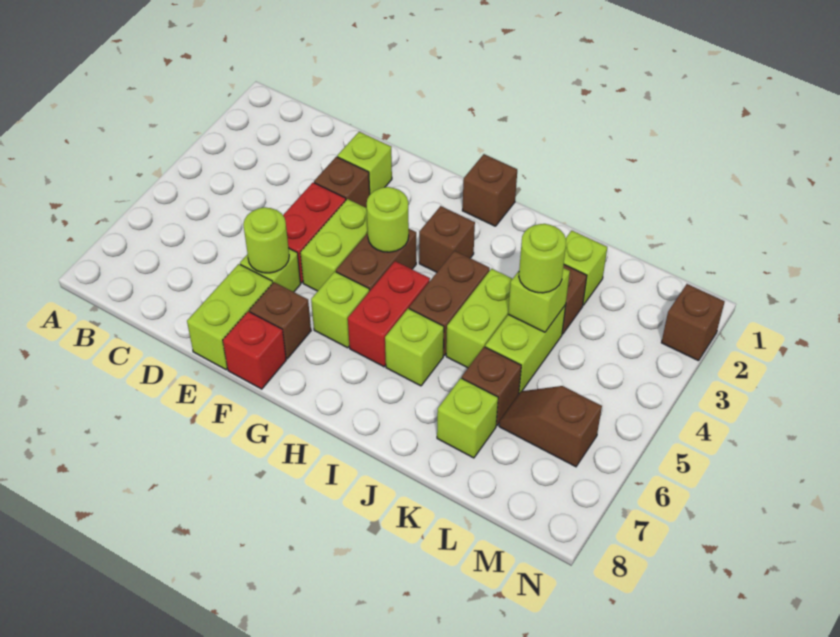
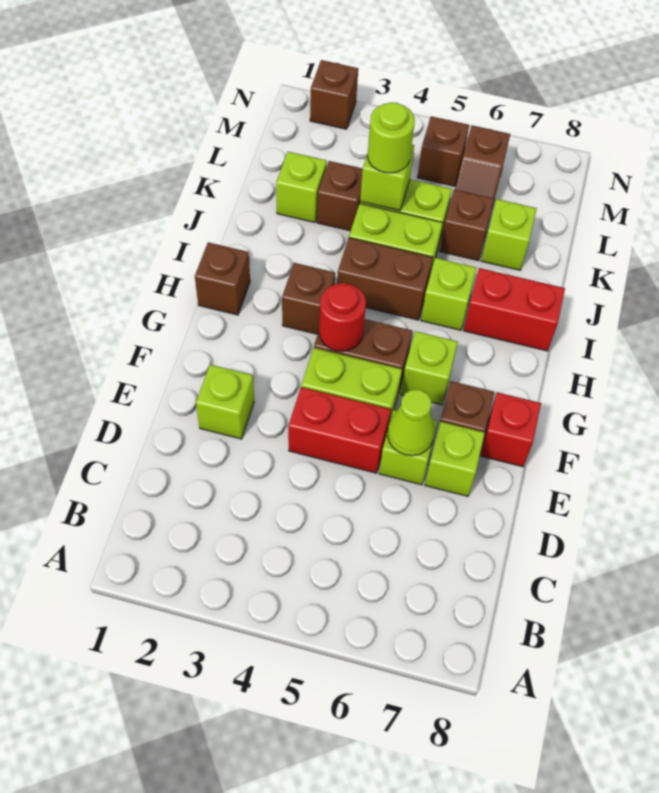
brown brick E3 level 1 -> brown brick M5 level 1
lime round brick E6 level 2 -> lime cone E6 level 2
lime brick E7:E8 level 1 -> lime brick E7 level 1
lime round brick G4 level 2 -> red round brick G4 level 2
red brick H5:H6 level 1 -> red brick I7:I8 level 1

